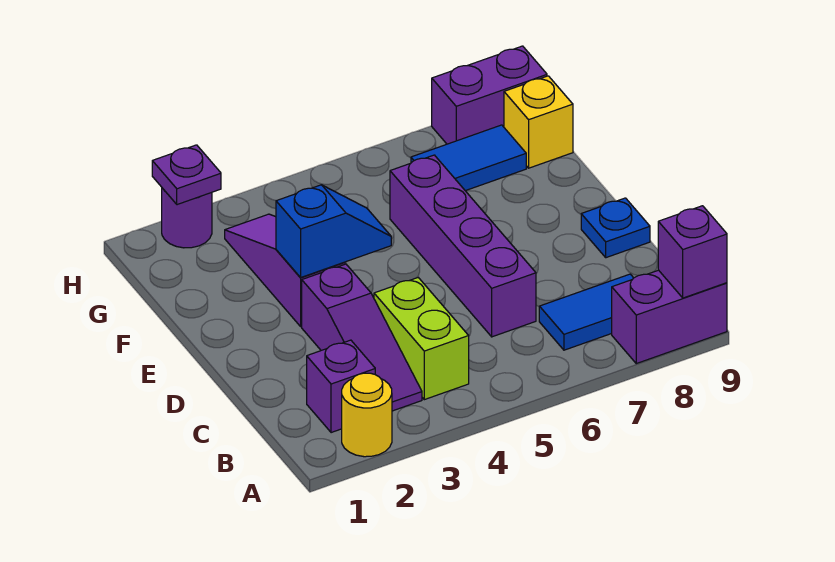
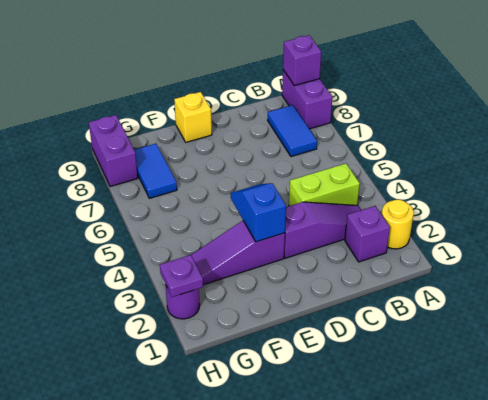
purple brick C6:F6 level 1 -> none
blue plate D9 level 1 -> none
yellow brick G9 level 1 -> yellow brick E9 level 1

